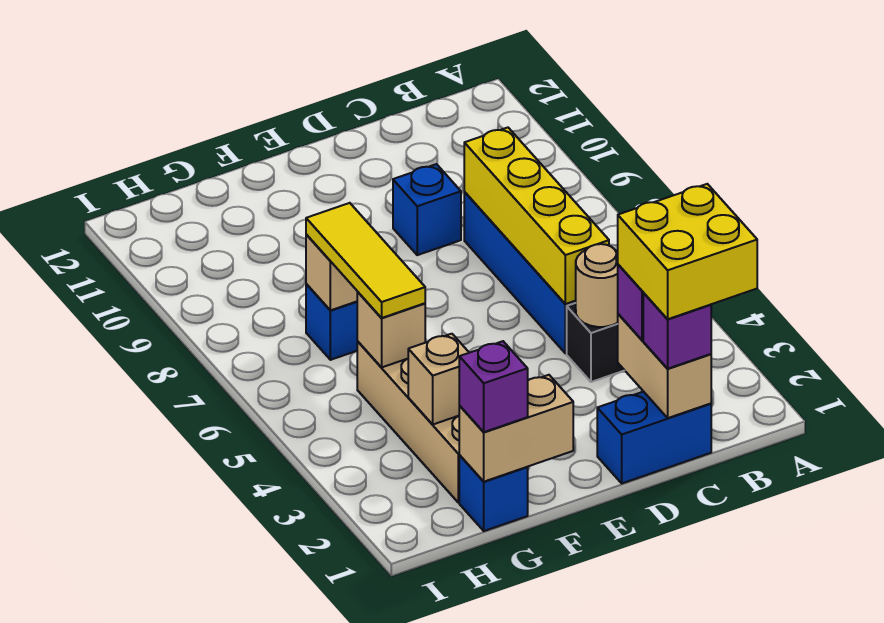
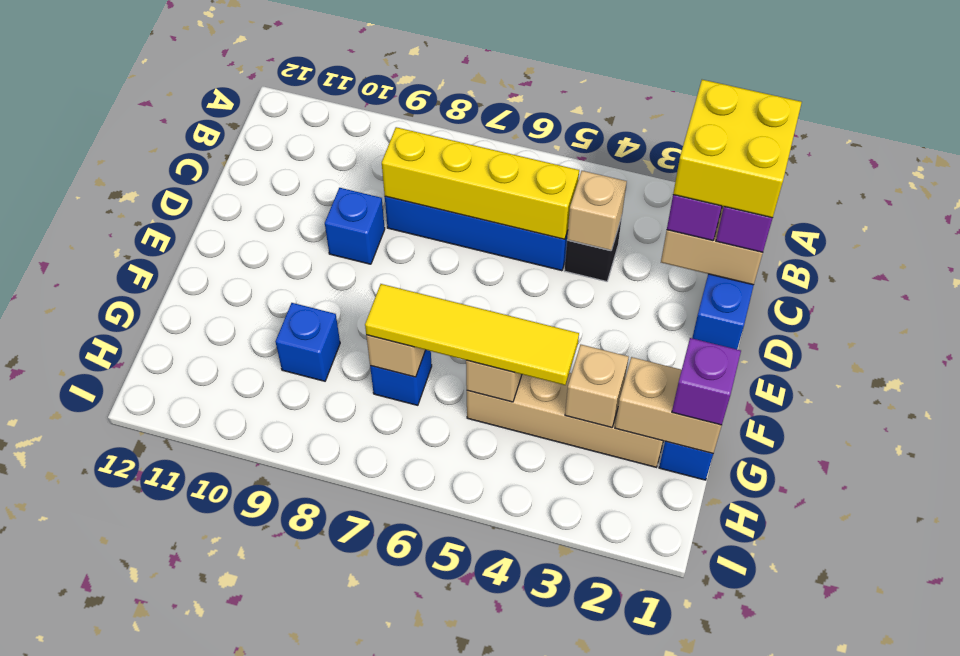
tan round brick C4 level 2 -> tan brick C4 level 2
tan brick F1:G1 level 2 -> tan brick G1:G2 level 2
yellow tile G5:G7 level 3 -> yellow tile G4:G7 level 3
none -> blue brick G9 level 1

